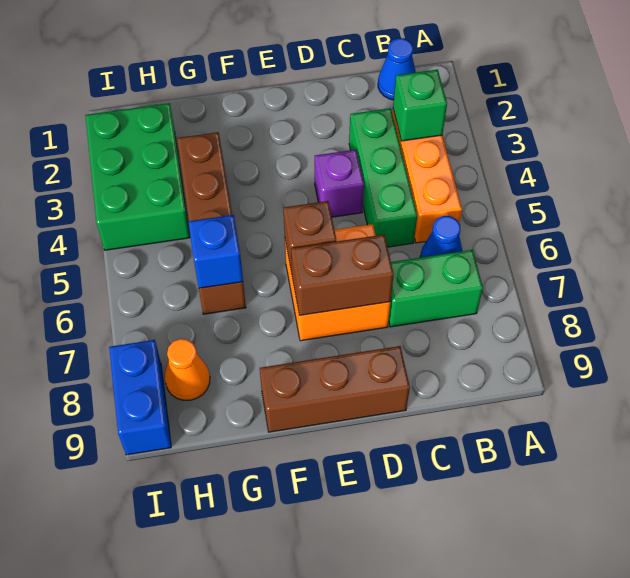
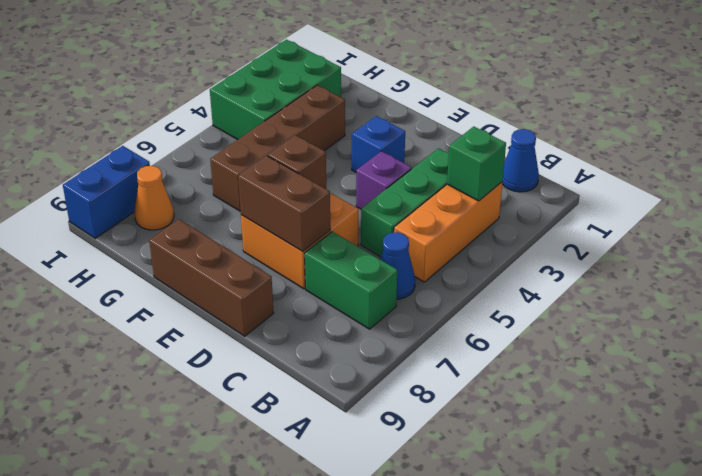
blue brick G6 level 2 -> blue brick E3 level 1

